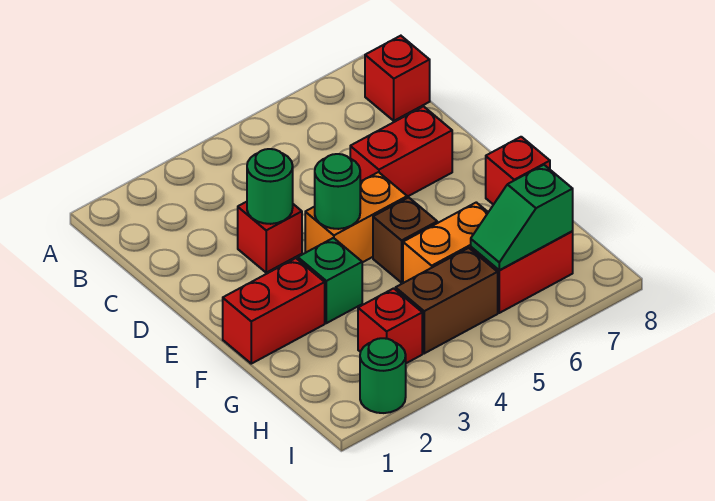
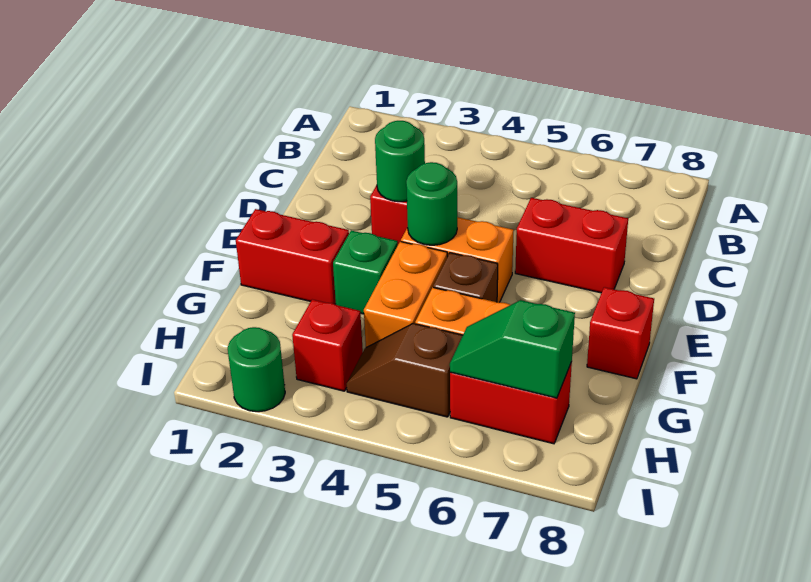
red brick B8 level 1 -> none
none -> orange brick F4:G4 level 1
brown brick H4:H5 level 1 -> brown slope H4:H5 level 1 top 5

